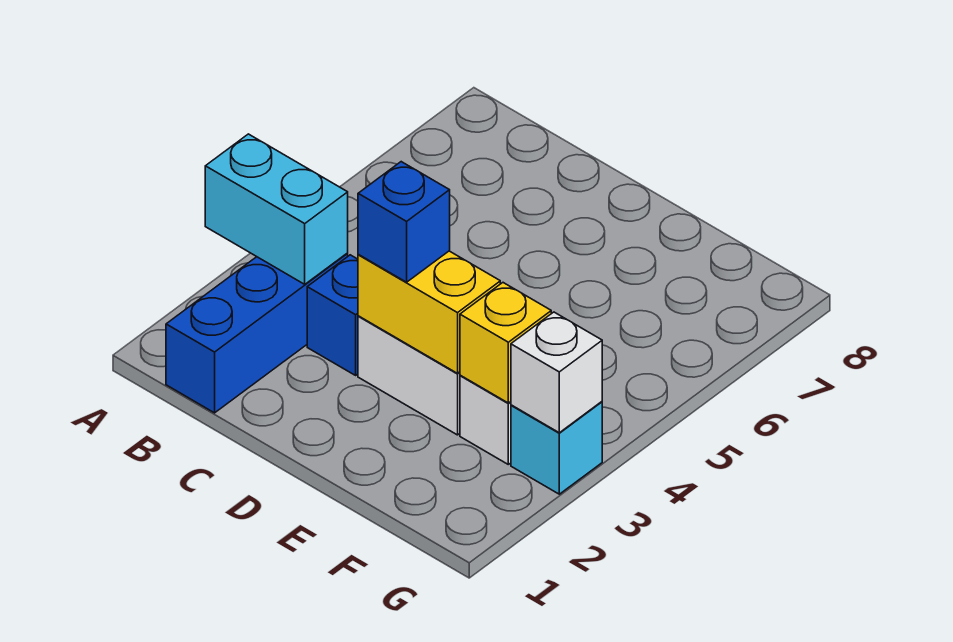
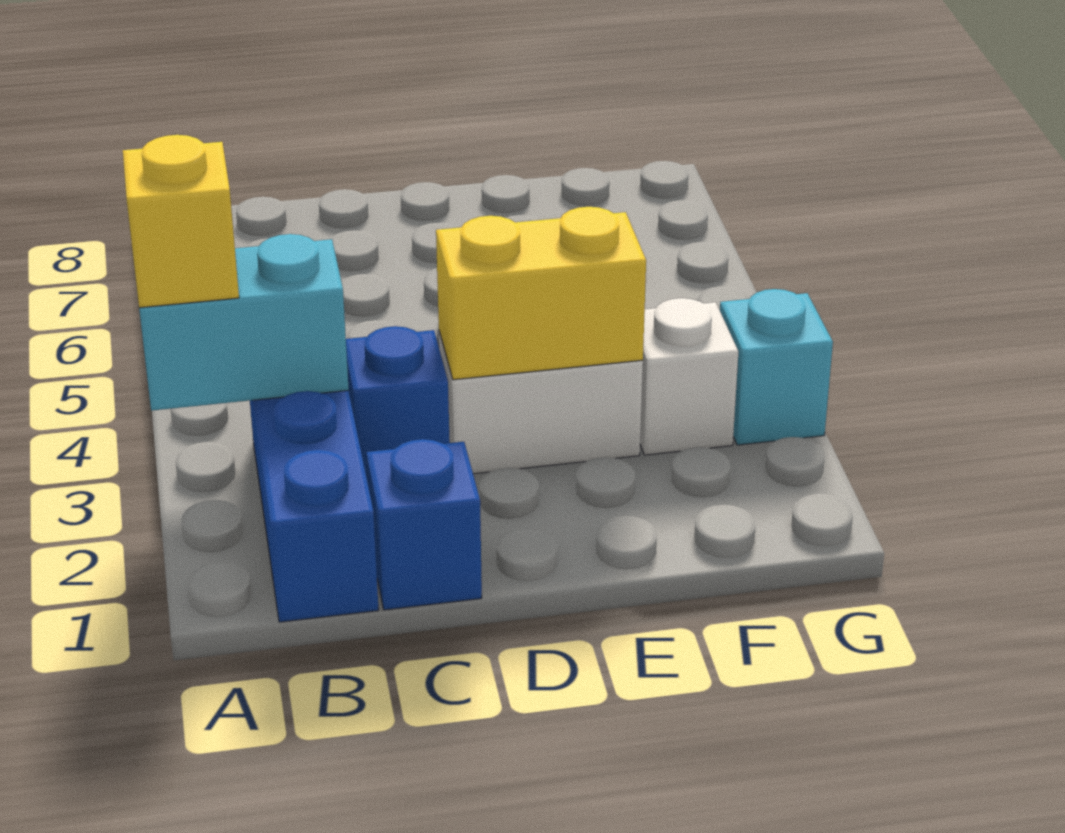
blue brick D3 level 3 -> blue brick C1 level 1
yellow brick F3 level 2 -> yellow brick A3 level 3
white brick G3 level 2 -> none

